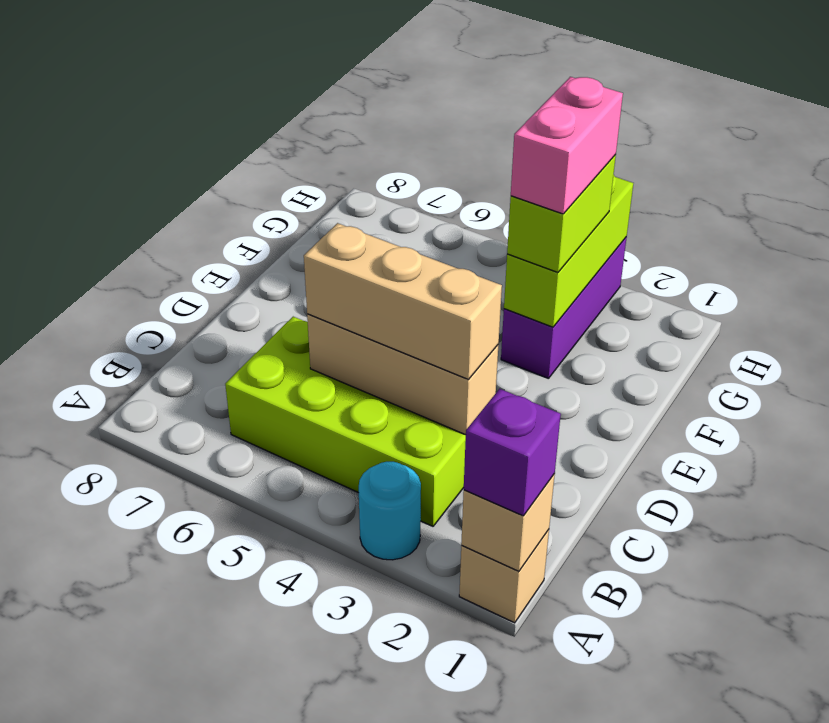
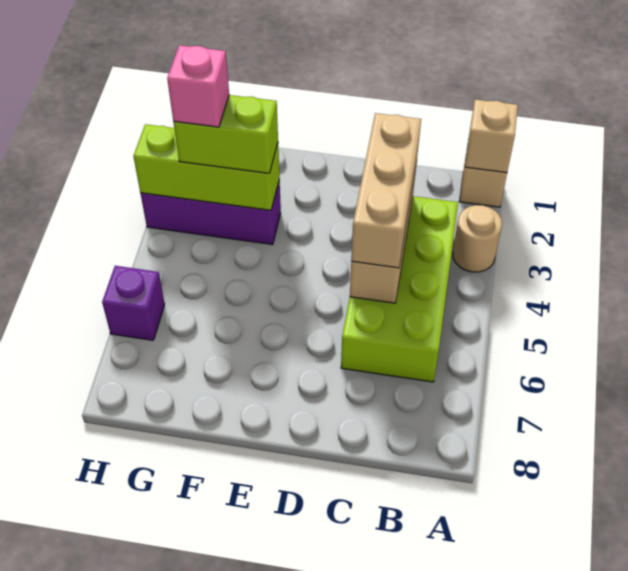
purple brick A1 level 3 -> purple brick H6 level 1
cyan round brick A3 level 1 -> tan round brick A3 level 1
pink brick F3:G3 level 4 -> pink brick G3 level 4

